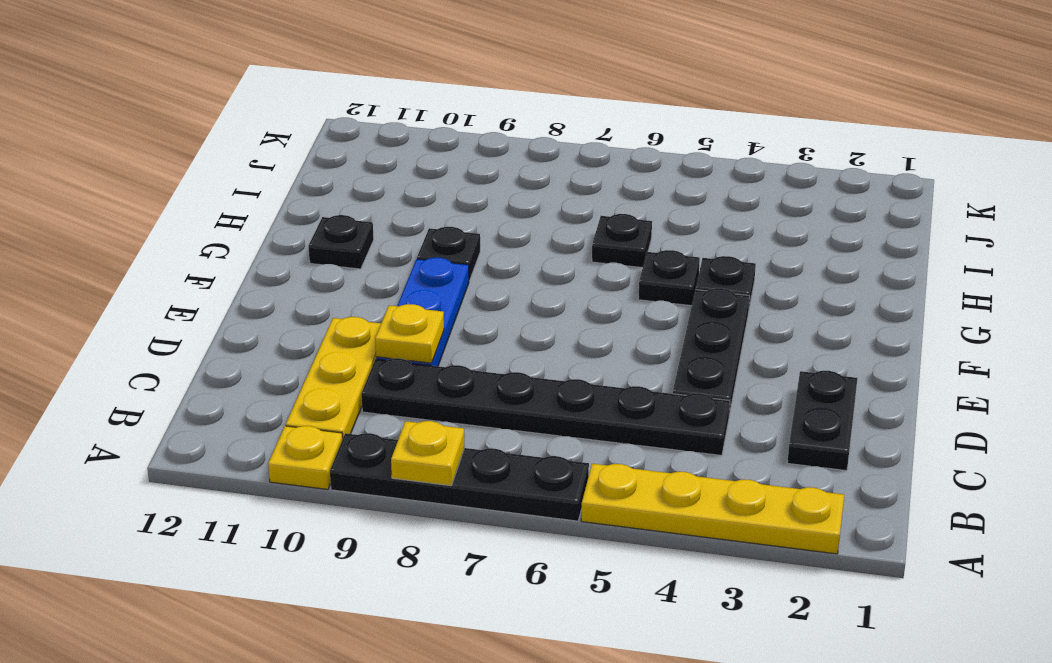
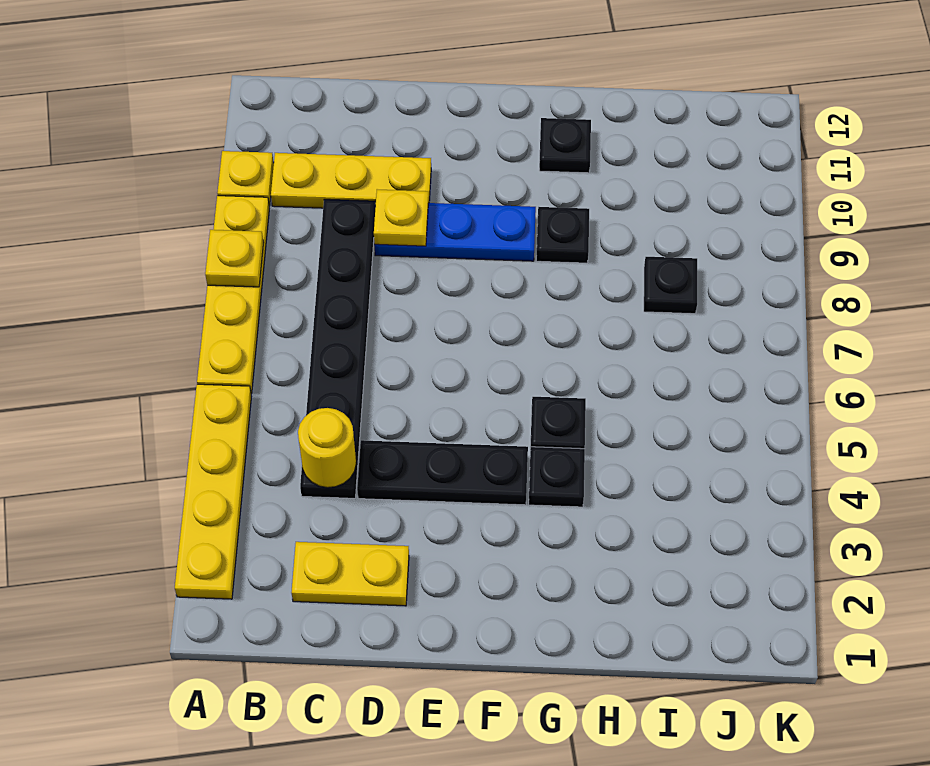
black plate A6:A9 level 1 -> yellow plate A6:A9 level 1
black plate C2:D2 level 1 -> yellow plate C2:D2 level 1
none -> yellow round brick C4 level 2
black plate H6 level 1 -> black plate I8 level 1

